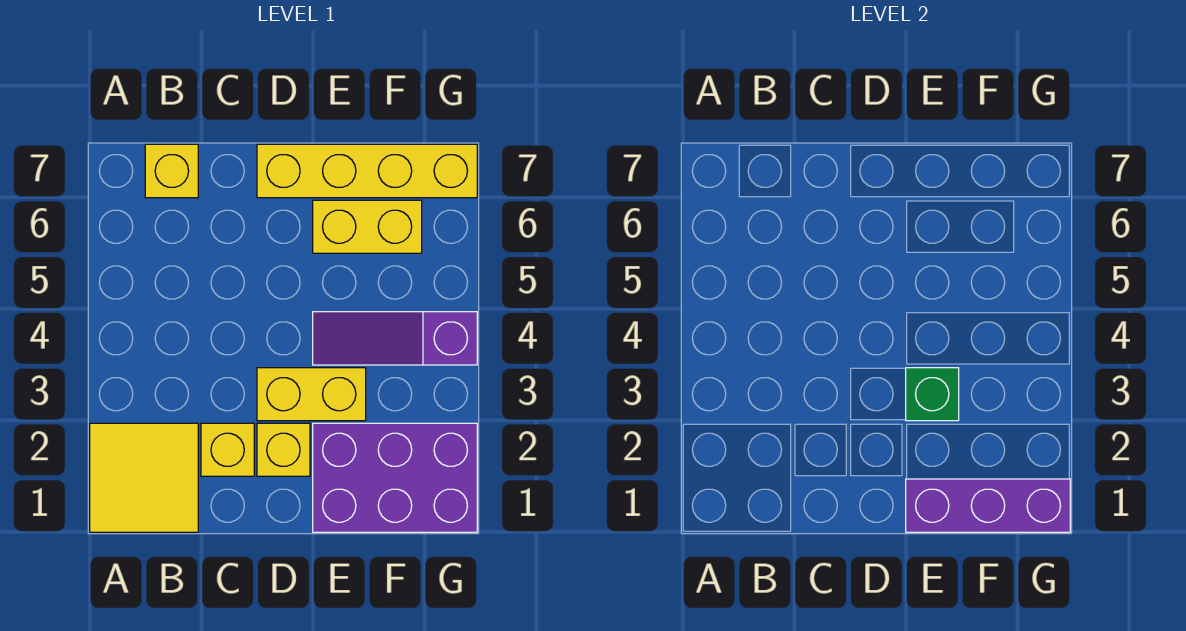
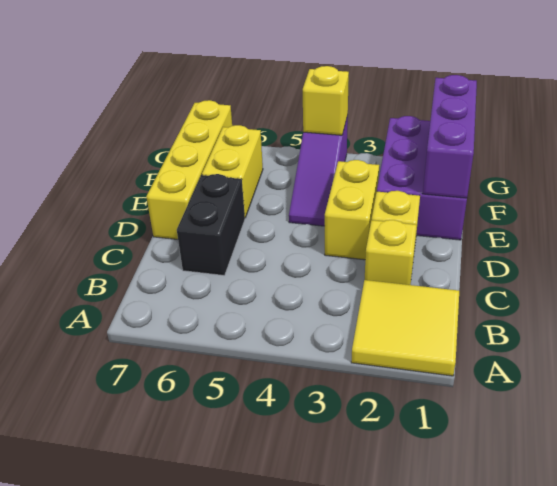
yellow brick B7 level 1 -> yellow brick G4 level 2
none -> black brick C6:D6 level 1
green brick E3 level 2 -> none

